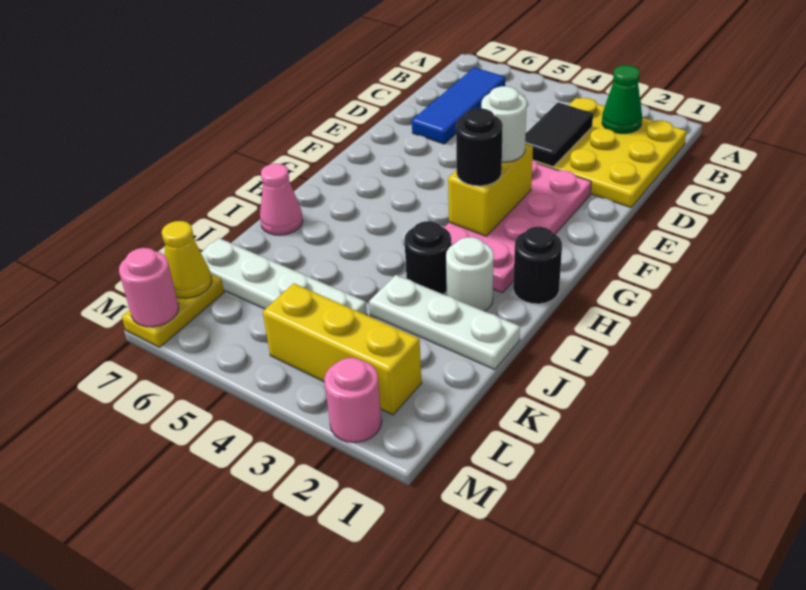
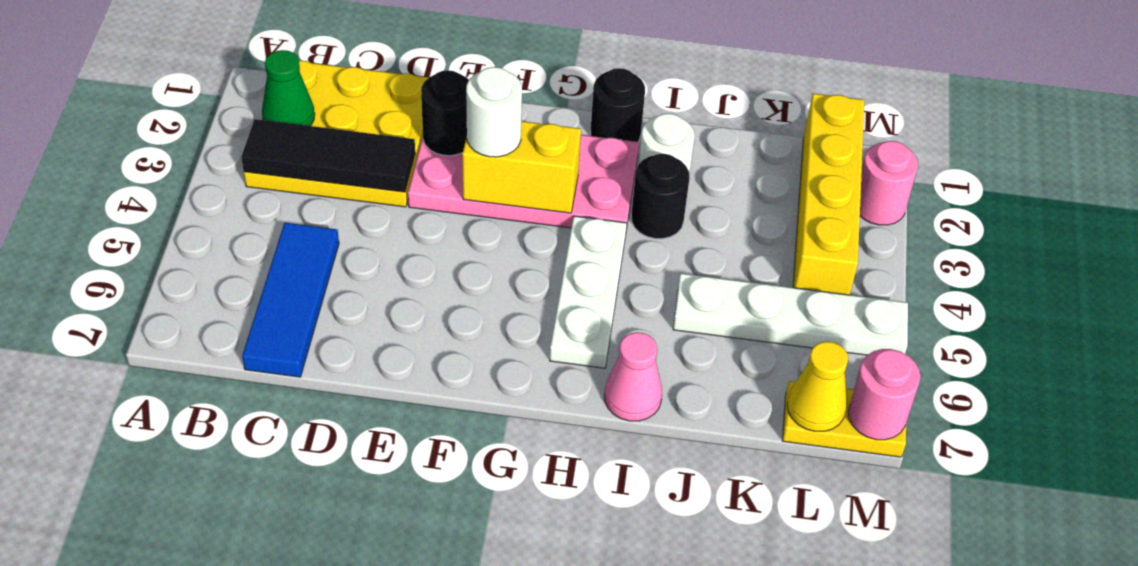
blue tile B6:D6 level 1 -> blue tile C5:C7 level 1
black tile C3:D3 level 2 -> black tile B3:D3 level 2
black round brick G3 level 3 -> black round brick E2 level 2
white plate J1:J3 level 1 -> white plate H4:H6 level 1
white plate K4:K7 level 1 -> white plate J5:M5 level 1
yellow brick L2:L4 level 1 -> yellow brick L1:L4 level 1

